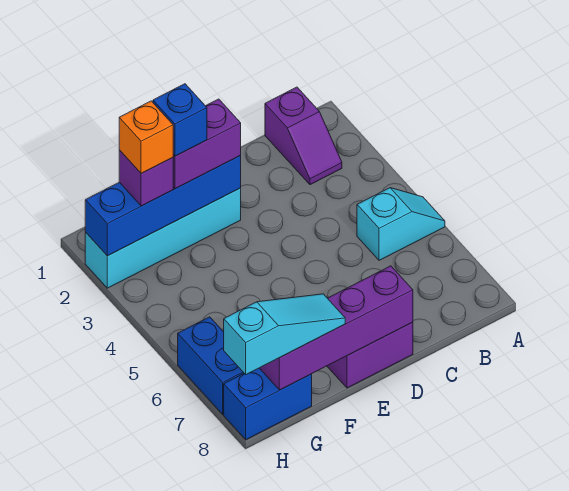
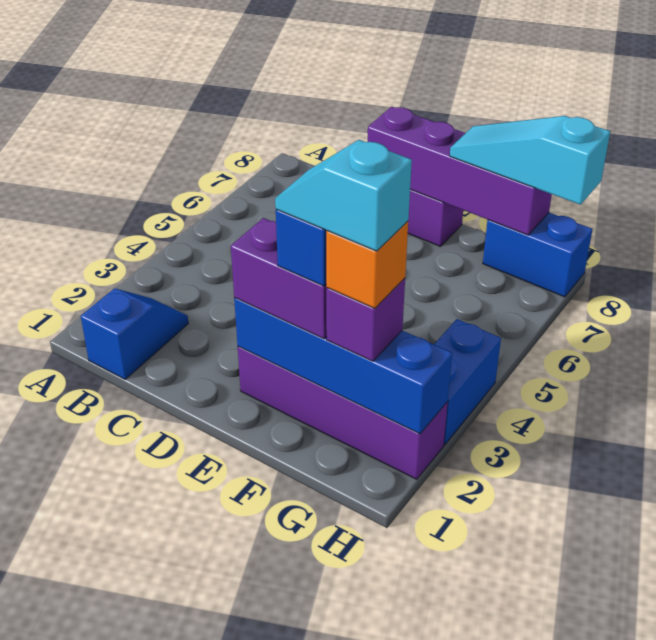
cyan slope A5:B5 level 1 top B -> cyan slope F2:G2 level 5 top G
purple slope B1:B2 level 1 top 1 -> blue slope B1:B2 level 1 top 1
cyan brick E2:H2 level 1 -> purple brick E2:H2 level 1
blue brick H6:H7 level 1 -> blue brick H3:H4 level 1

